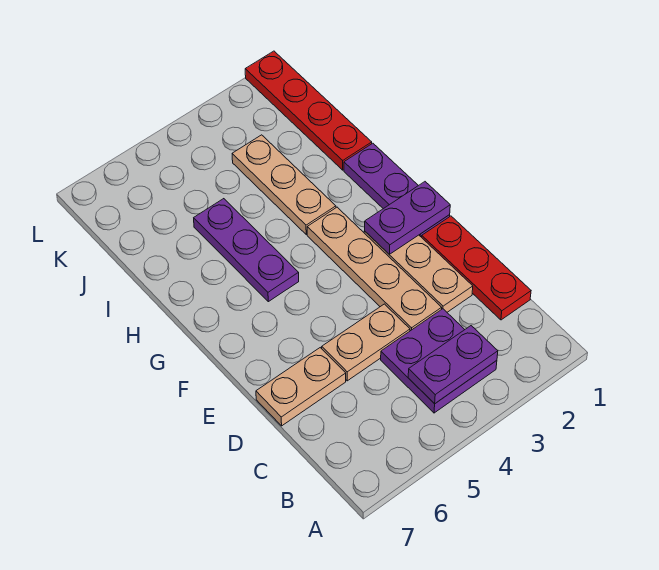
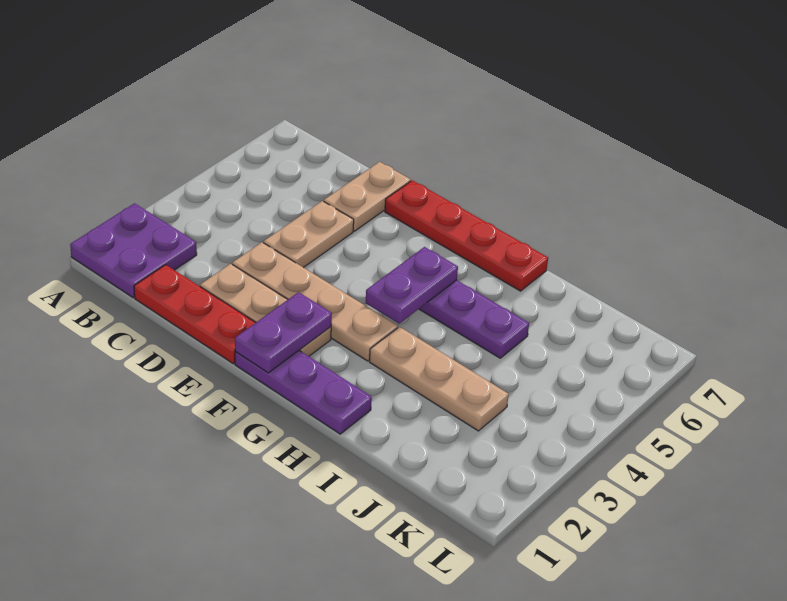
purple plate B3:C4 level 1 -> purple plate A1:B2 level 1
purple plate B3:B4 level 2 -> purple plate G4:G5 level 2
red plate I1:L1 level 1 -> red plate E7:H7 level 1

